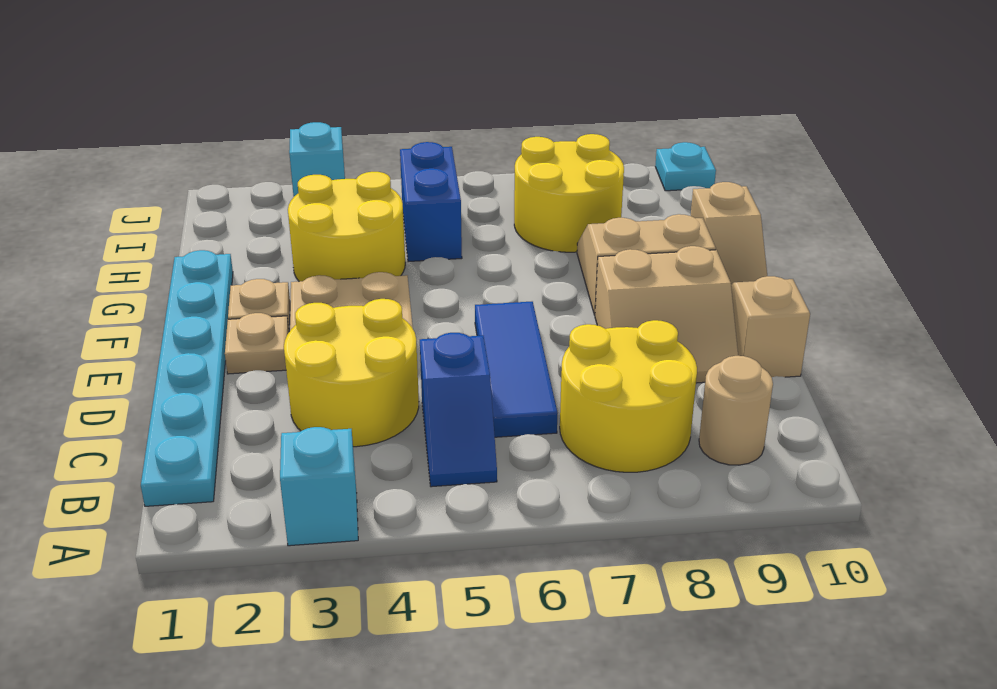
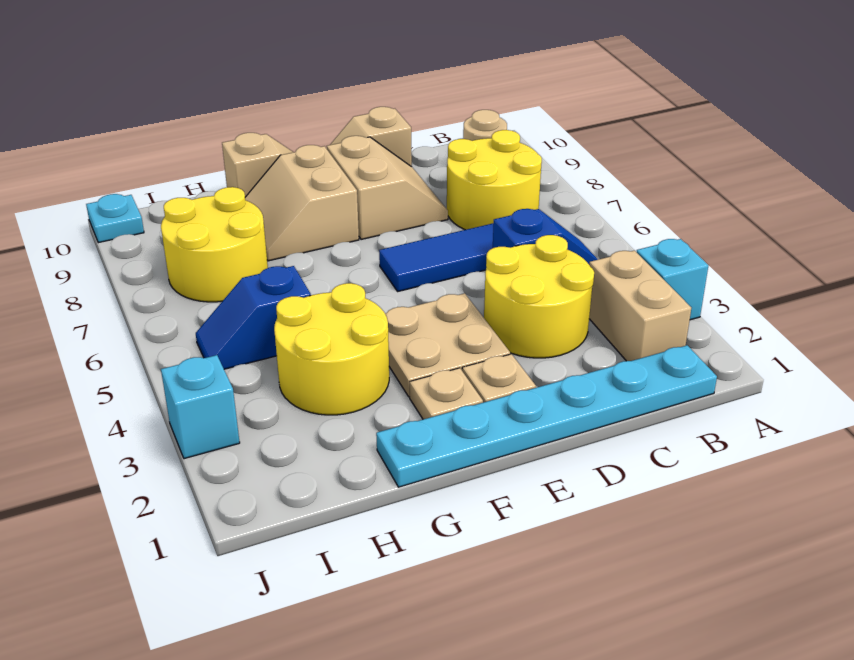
none -> tan brick B2:B3 level 1
blue brick H5:I5 level 1 -> blue slope H5:I5 level 1 top H

